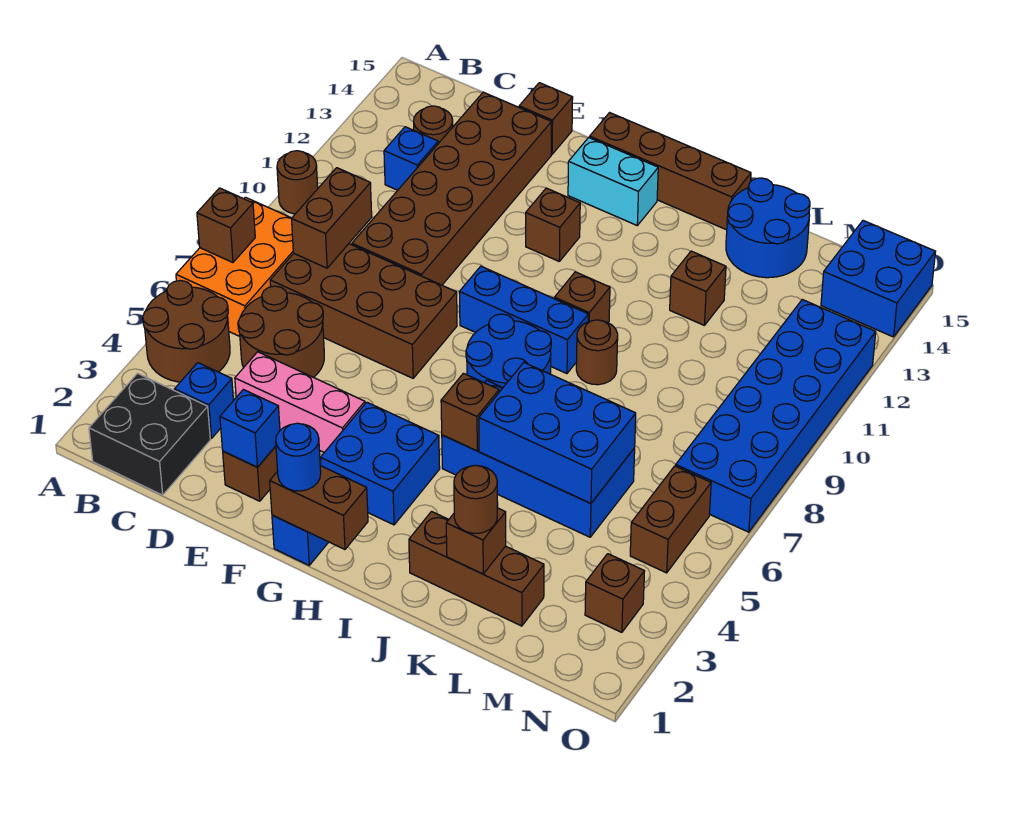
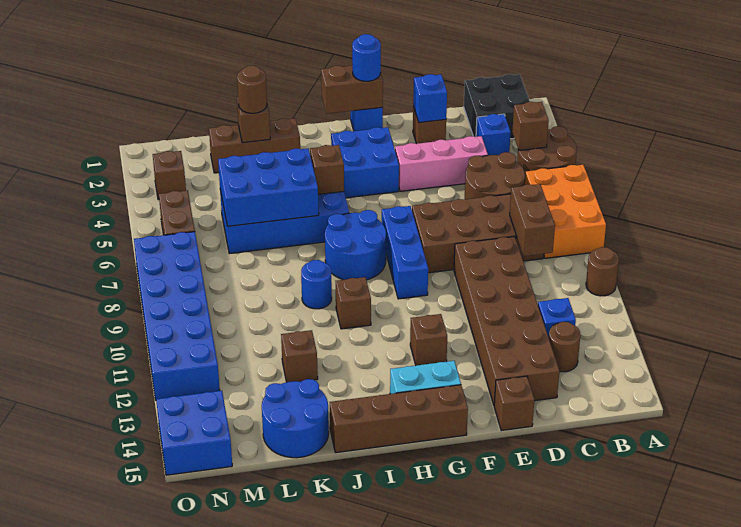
brown brick A7 level 2 -> brown brick B4 level 2
blue brick G9:I9 level 1 -> blue brick G7:G9 level 1
brown round brick J9 level 1 -> blue round brick J9 level 1

